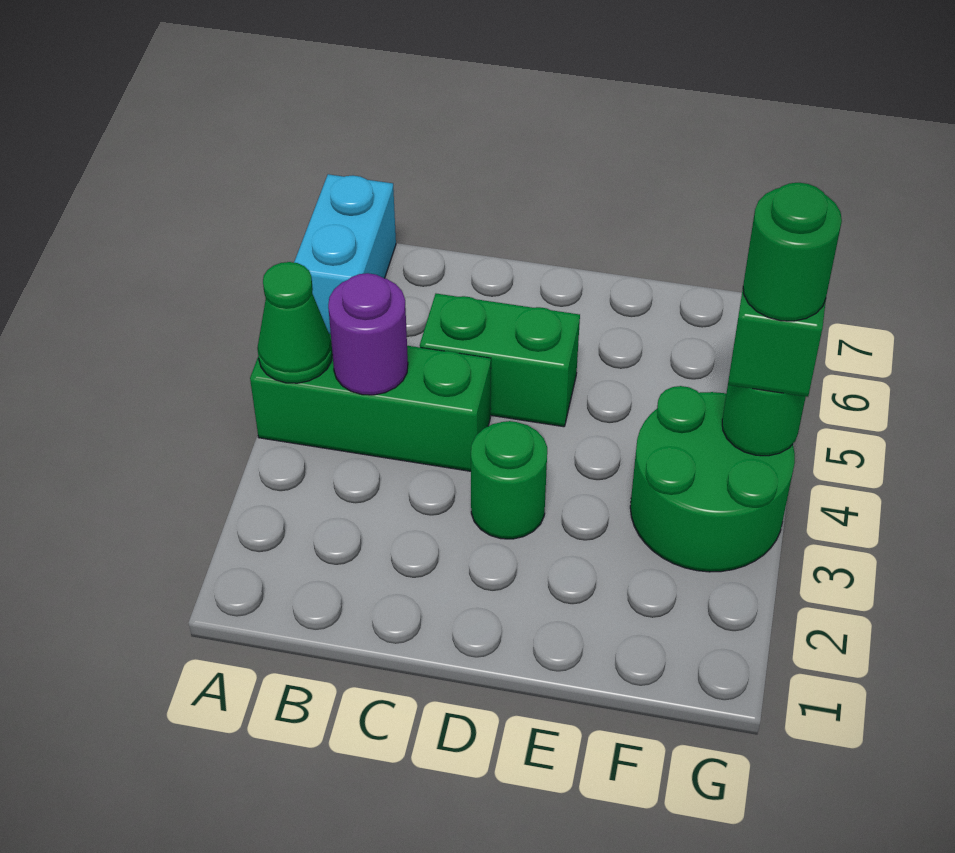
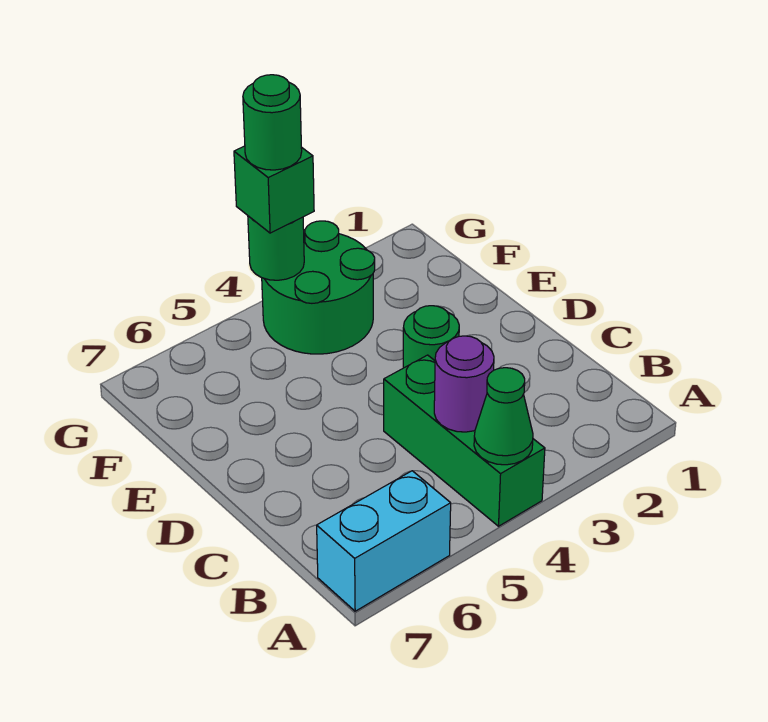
green brick C5:D5 level 1 -> none

